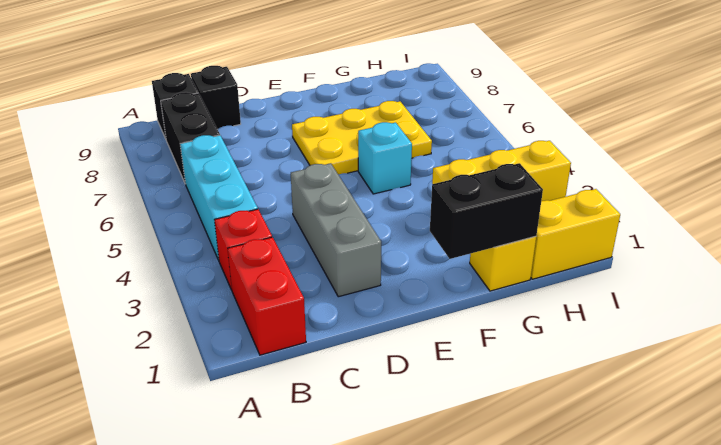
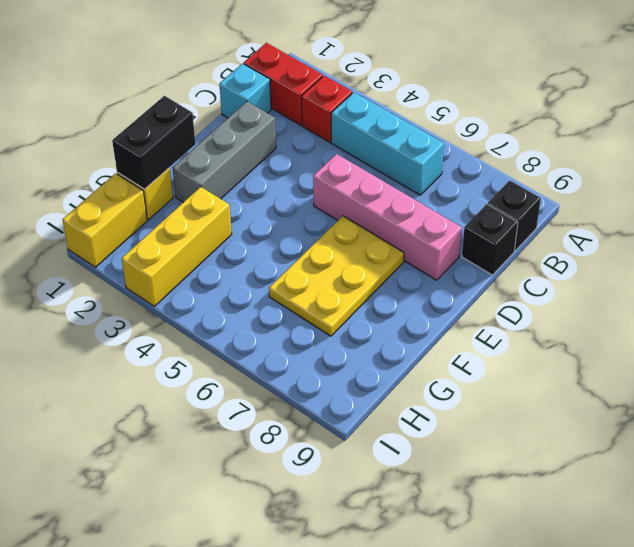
black brick B7:B8 level 1 -> none
grey brick D2:D4 level 1 -> grey brick D2:F2 level 1
none -> pink brick D5:D8 level 1
cyan brick F5 level 1 -> cyan brick C1 level 1

